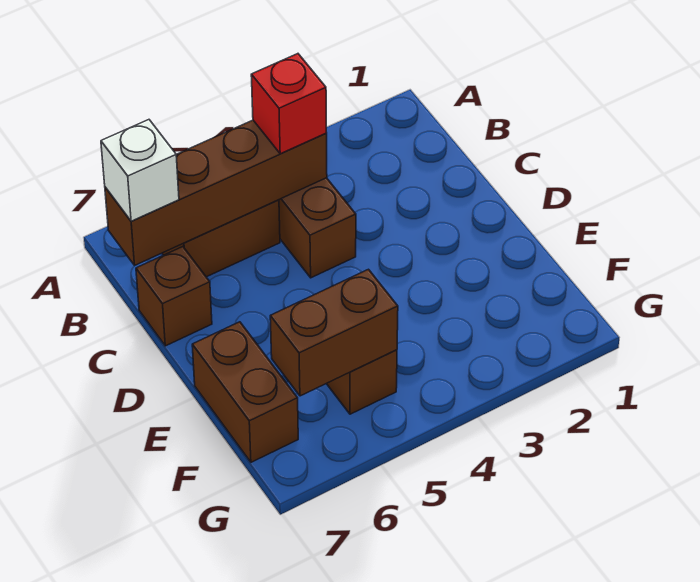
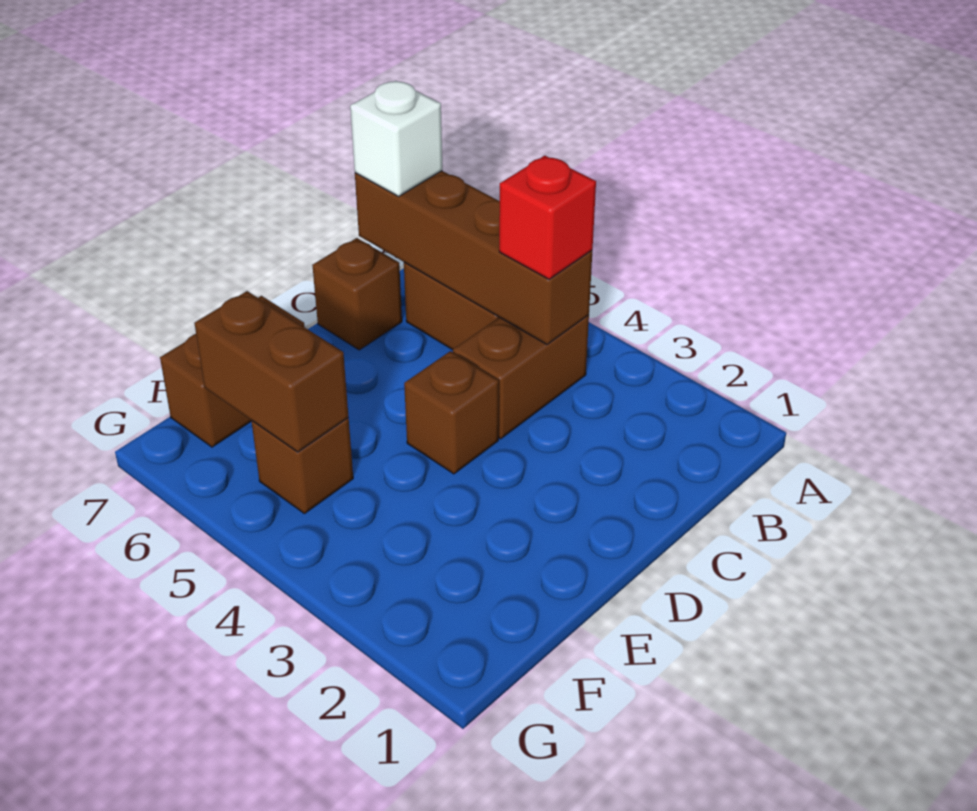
none -> brown brick D4 level 1

